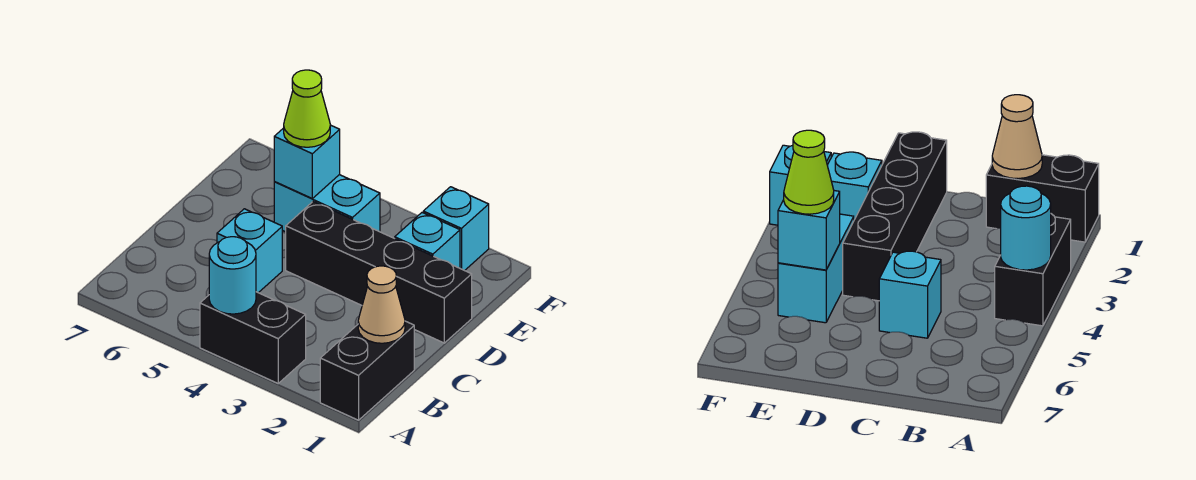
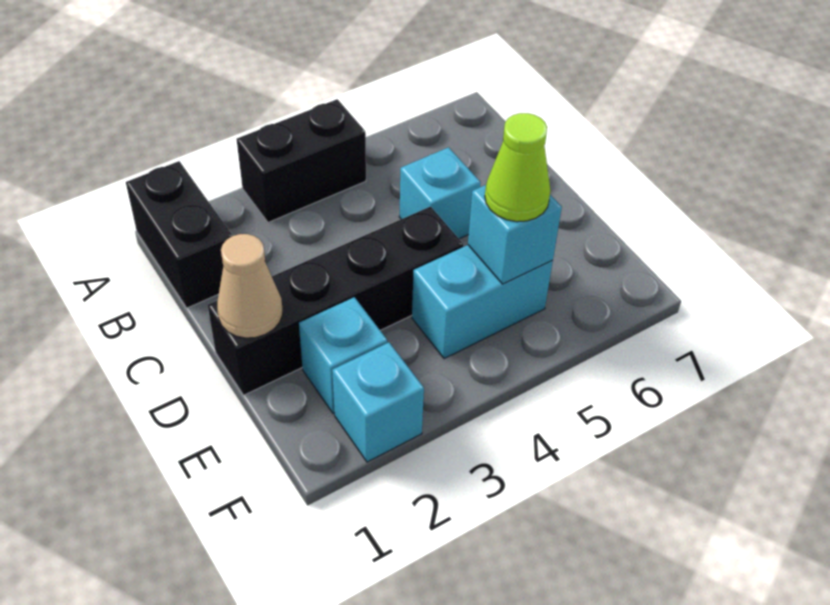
cyan round brick A4 level 2 -> none
tan cone B1 level 2 -> tan cone D1 level 2

